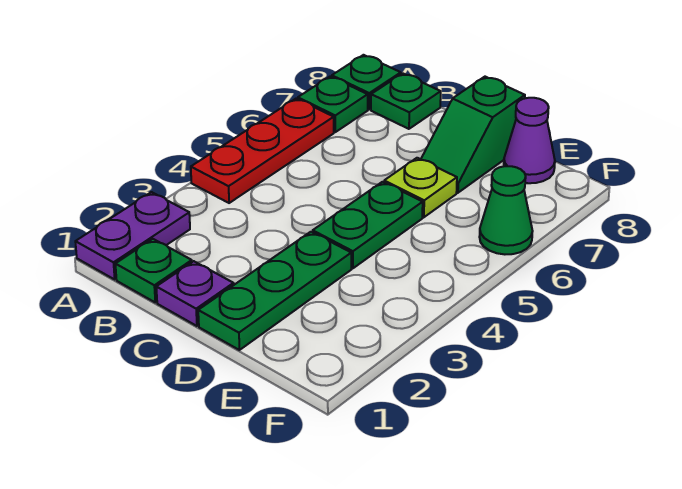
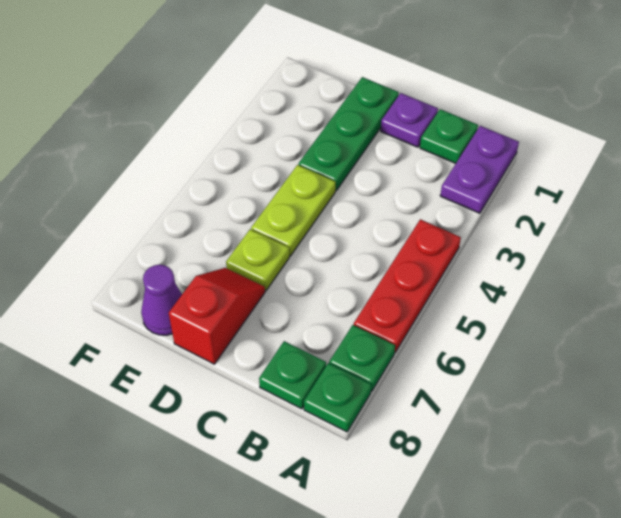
green plate D4:D5 level 1 -> lime plate D4:D5 level 1
green slope D7:D8 level 1 top 8 -> red slope D7:D8 level 1 top 8
green cone F6 level 1 -> none

